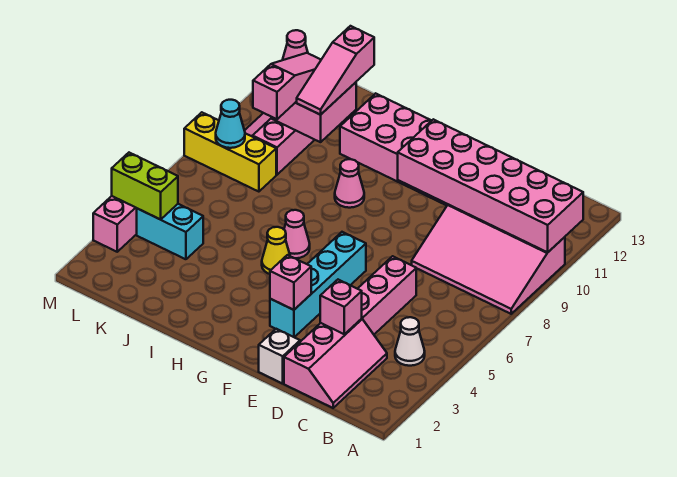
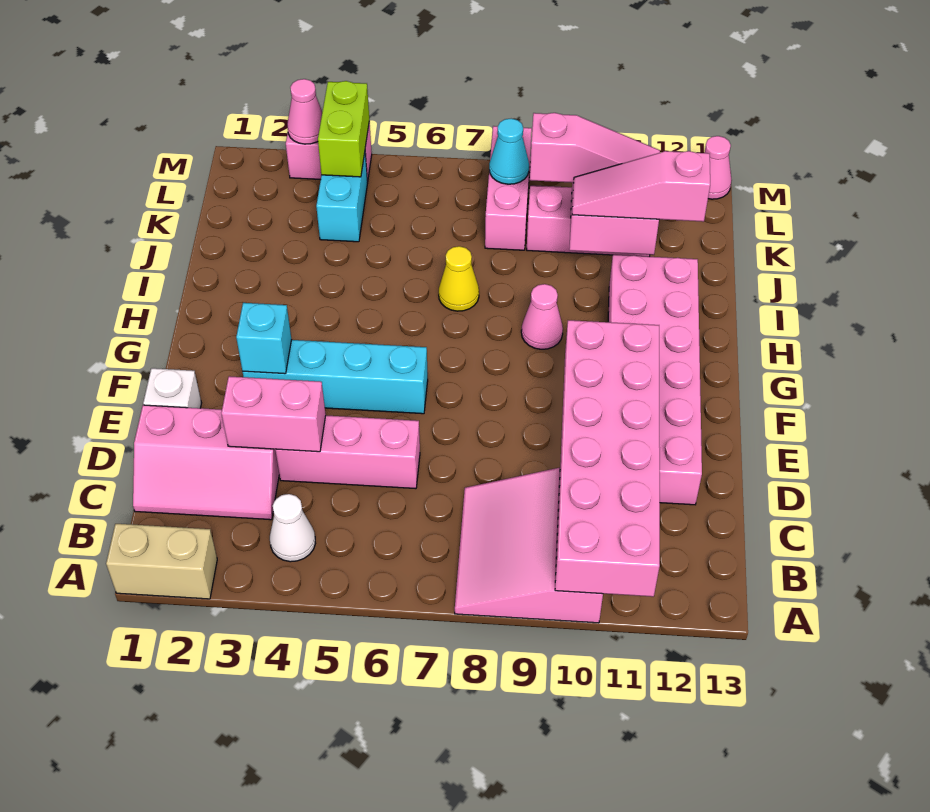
none -> tan brick A1:A2 level 1
pink slope A8:D10 level 1 top 10 -> pink slope A8:C10 level 1 top 10
pink brick D3 level 2 -> pink brick D3:D4 level 2
pink brick F3 level 2 -> cyan brick F3 level 2
yellow cone H5 level 1 -> yellow cone I7 level 1
pink cone H6 level 1 -> pink cone M3 level 2
yellow brick K8:M8 level 1 -> pink brick K8:M8 level 1

